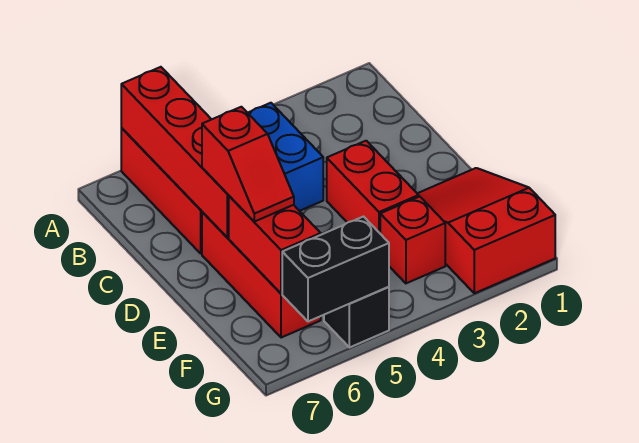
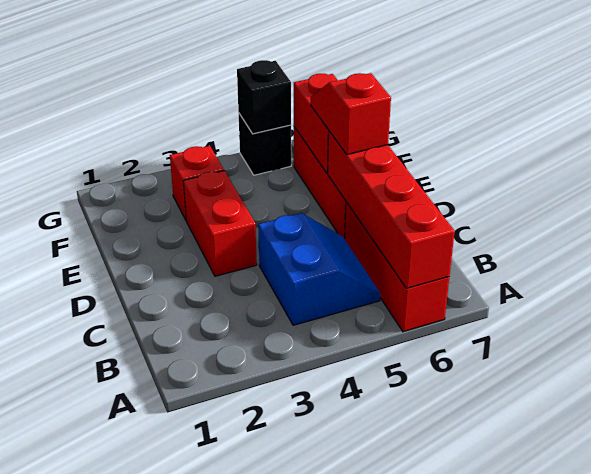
red slope E1:G2 level 1 top G -> none
black brick G5:G6 level 2 -> black brick G5 level 2

